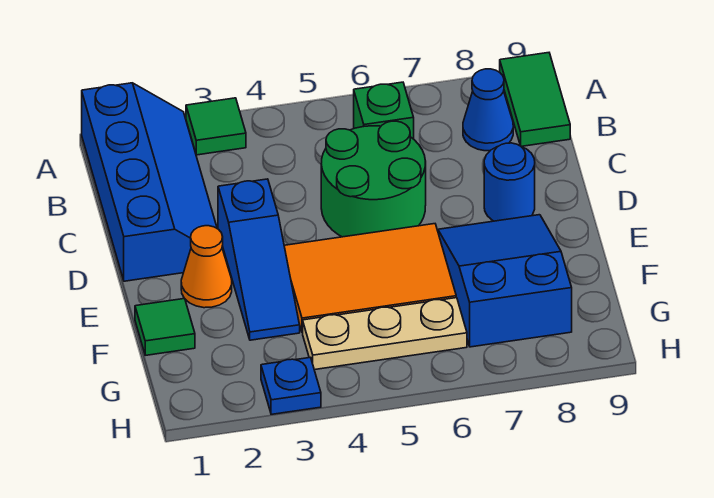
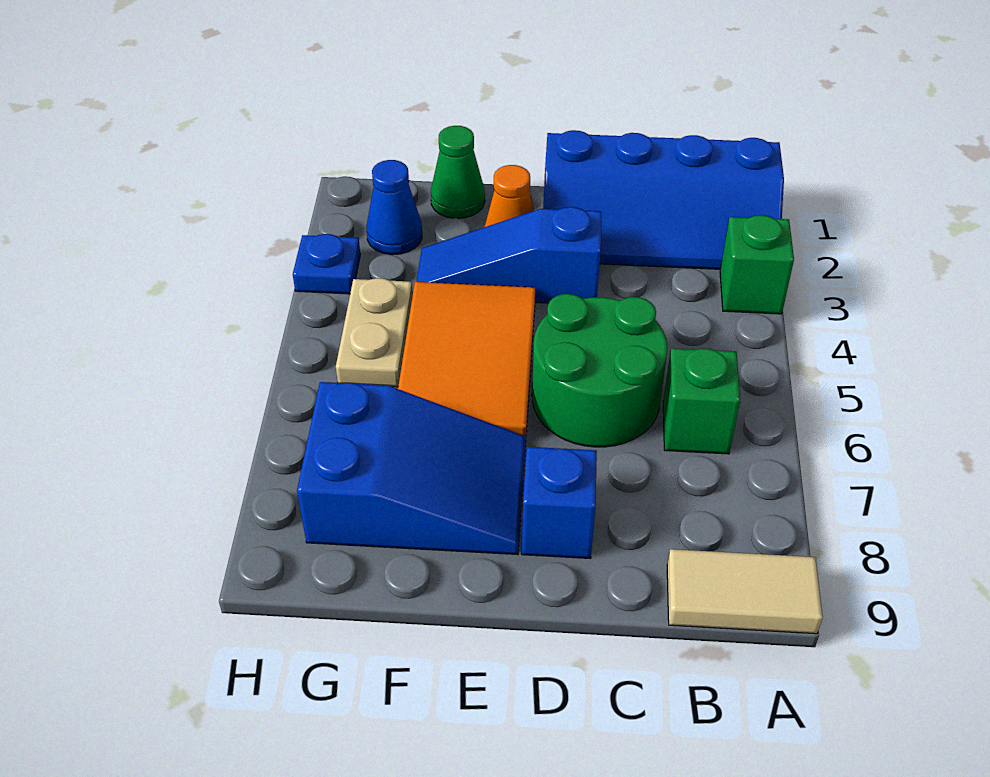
green tile A3 level 1 -> green brick A3 level 1
green tile A9:B9 level 1 -> tan tile A9:B9 level 1
blue cone B8 level 1 -> blue cone G2 level 1
blue round brick D8 level 1 -> blue brick D8 level 1
green tile F1 level 1 -> green cone F1 level 1
tan plate G4:G6 level 1 -> tan plate G4:G5 level 1

